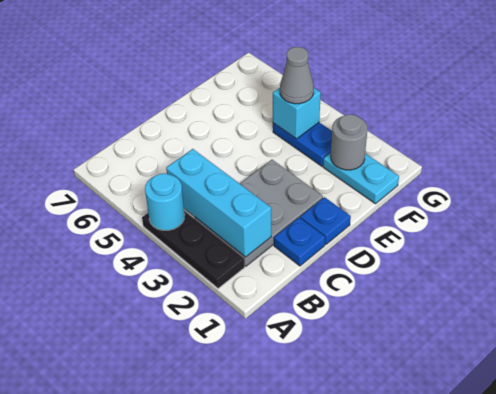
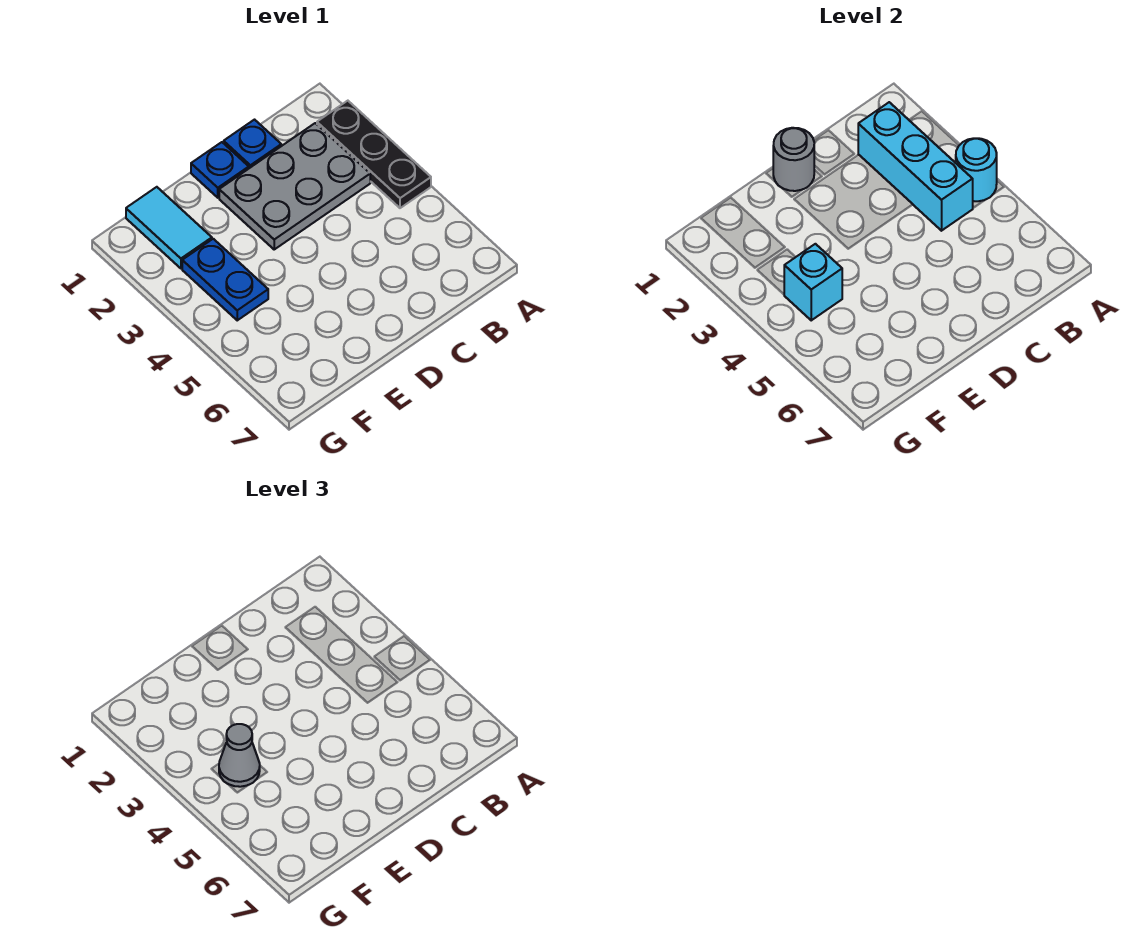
cyan plate F1:F2 level 1 -> cyan tile F1:F2 level 1
grey round brick F2 level 2 -> grey round brick D1 level 2

